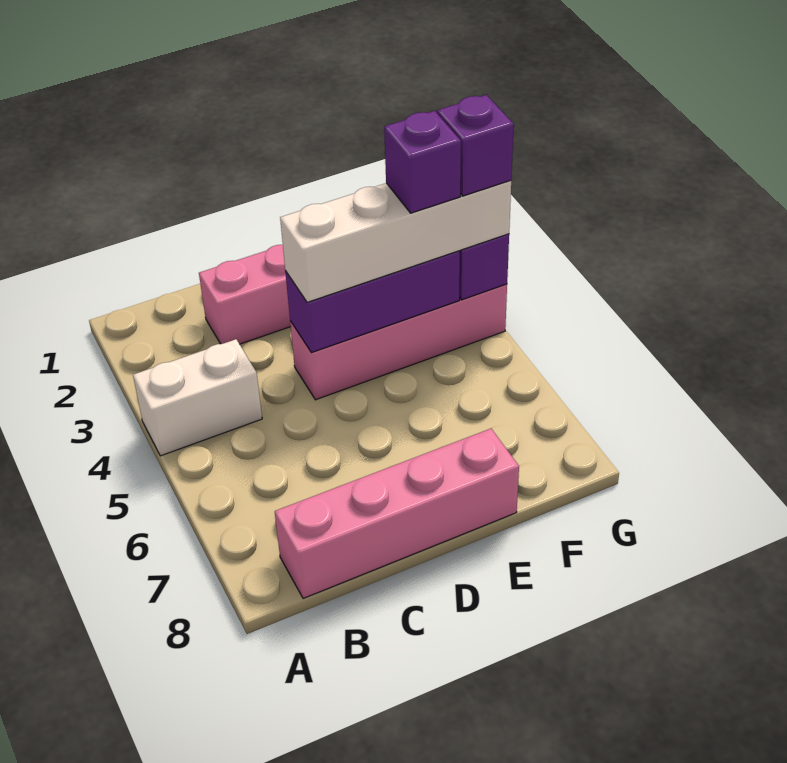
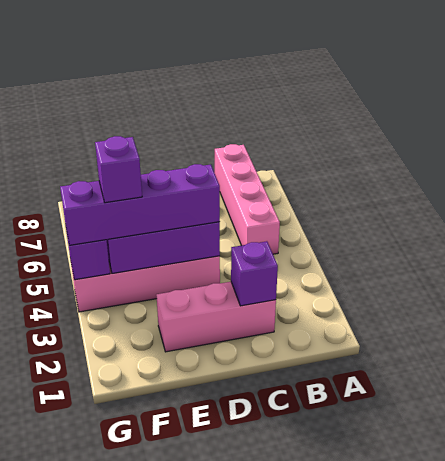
white brick A4:B4 level 1 -> none
pink brick B8:E8 level 1 -> pink brick B5:B8 level 1
white brick D4:G4 level 3 -> purple brick D4:G4 level 3
purple brick G4 level 4 -> purple brick C2 level 2

